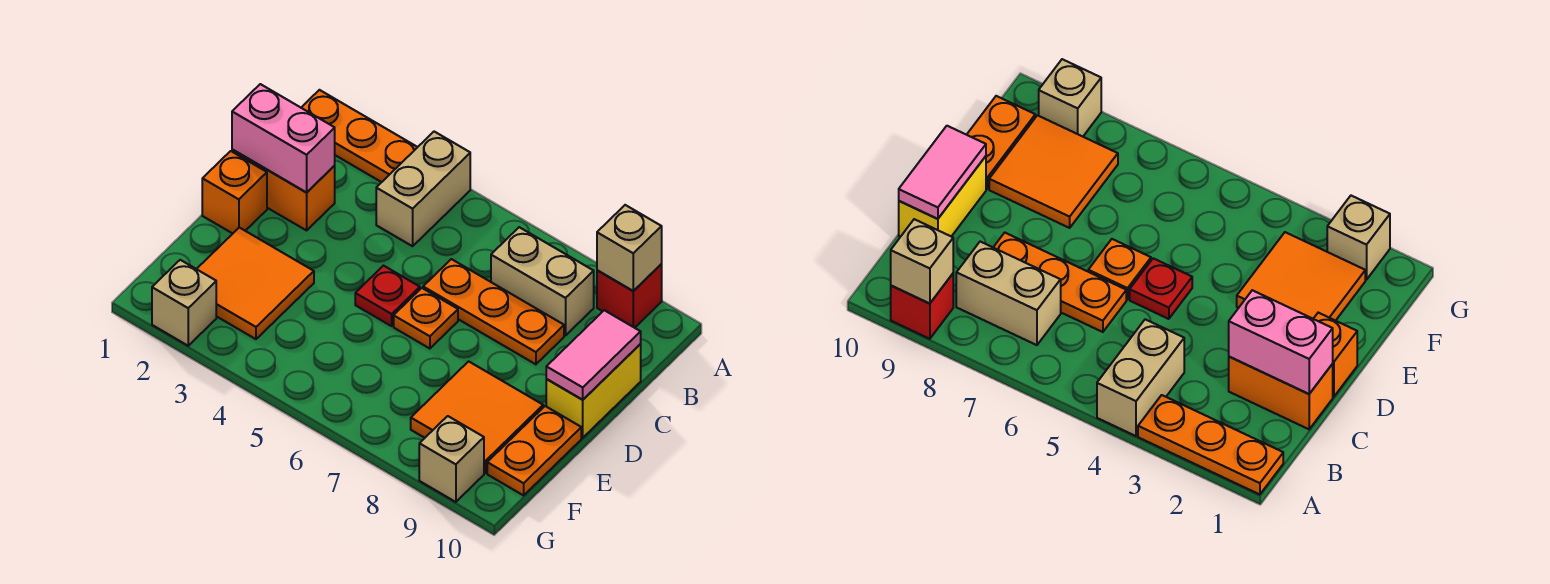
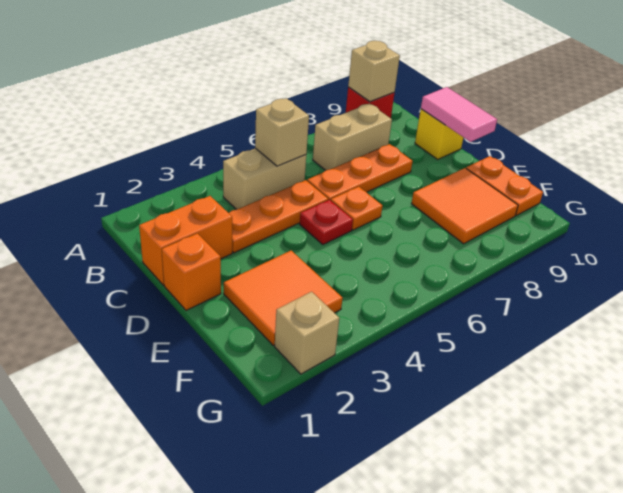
orange plate A1:A3 level 1 -> orange plate C3:C5 level 1
tan brick A4:B4 level 1 -> tan brick B4:B5 level 1
pink brick C1:C2 level 2 -> none
yellow brick C10:D10 level 1 -> yellow brick C10 level 1
tan brick G9 level 1 -> tan brick B5 level 2

